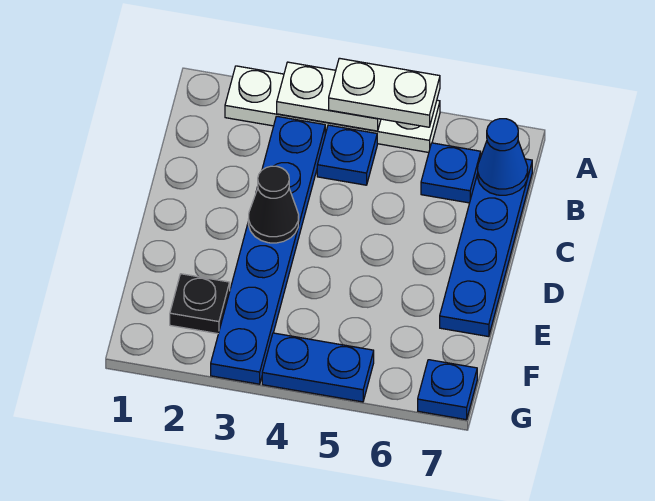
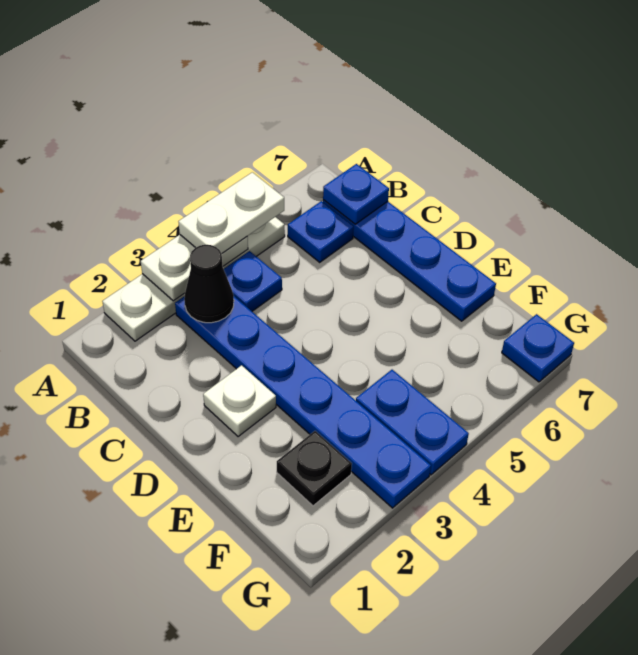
blue cone B7 level 2 -> blue plate B7 level 2
none -> white plate D2 level 1
black cone D3 level 2 -> black cone B3 level 2
blue plate G4:G5 level 1 -> blue plate F4:G4 level 1

